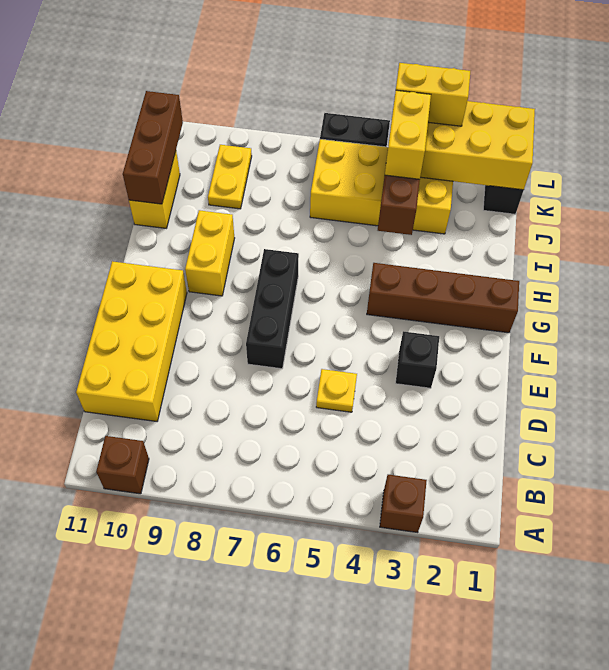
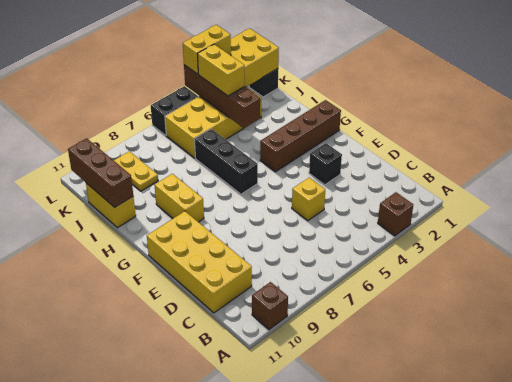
yellow plate D5 level 1 -> yellow brick D5 level 1
black brick E7:G7 level 1 -> black brick G6:I6 level 1

